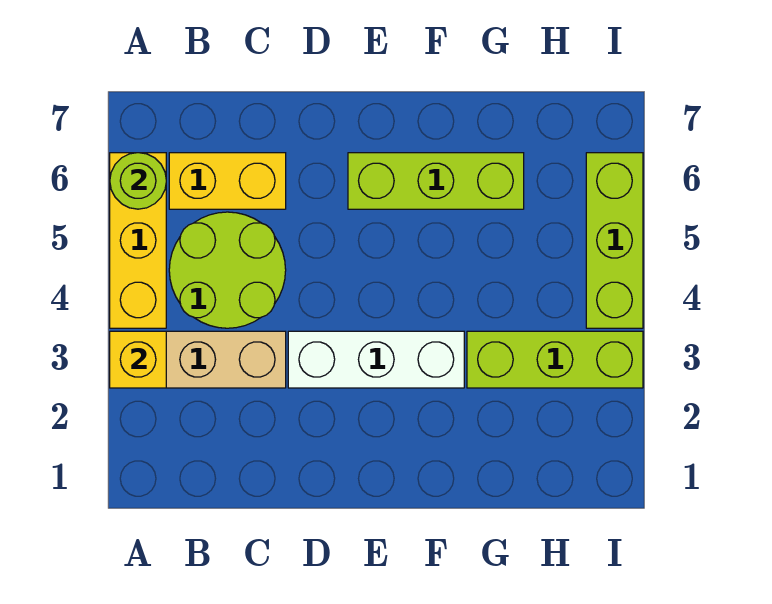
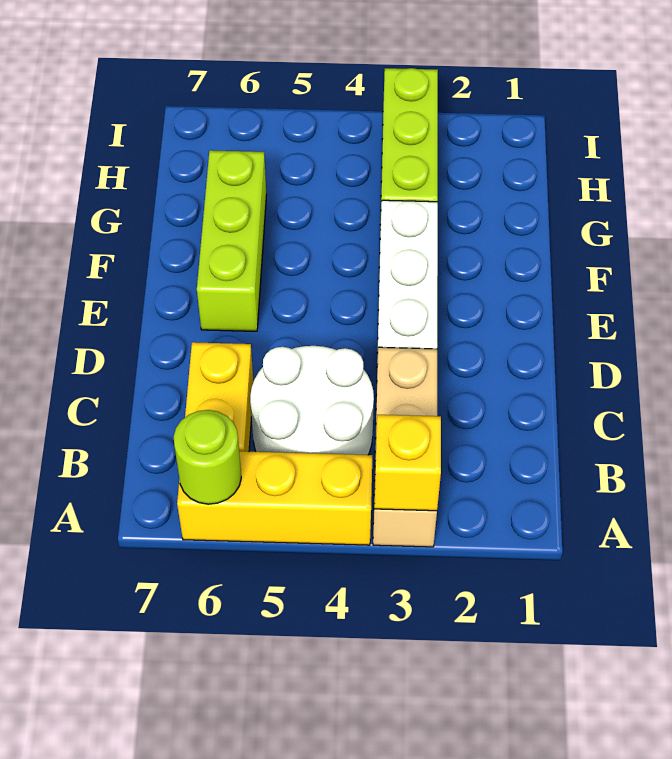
lime round brick B4:C5 level 1 -> white round brick B4:C5 level 1
lime brick I4:I6 level 1 -> none

